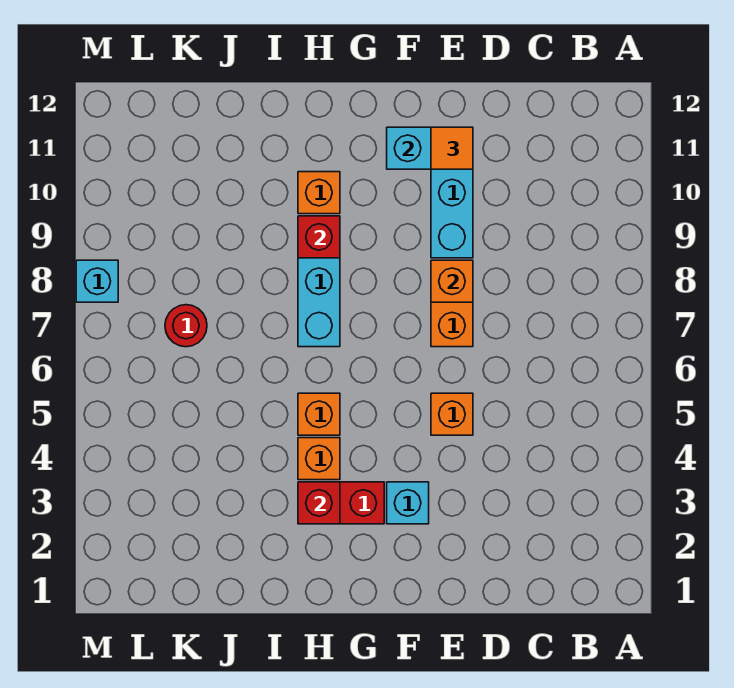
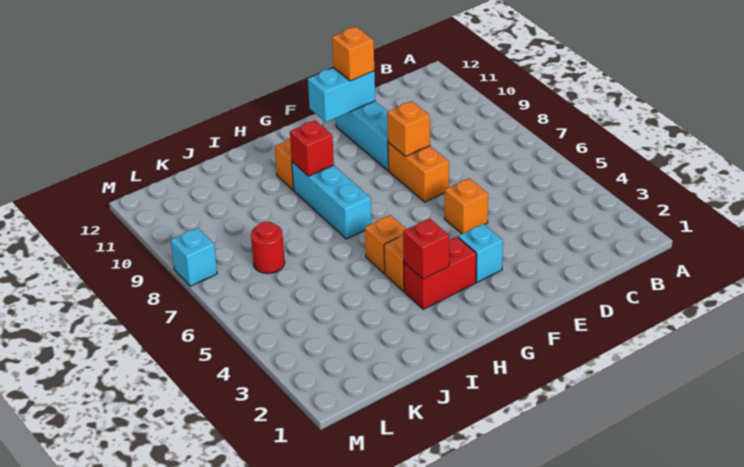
orange tile E11 level 3 -> orange brick E11 level 3

